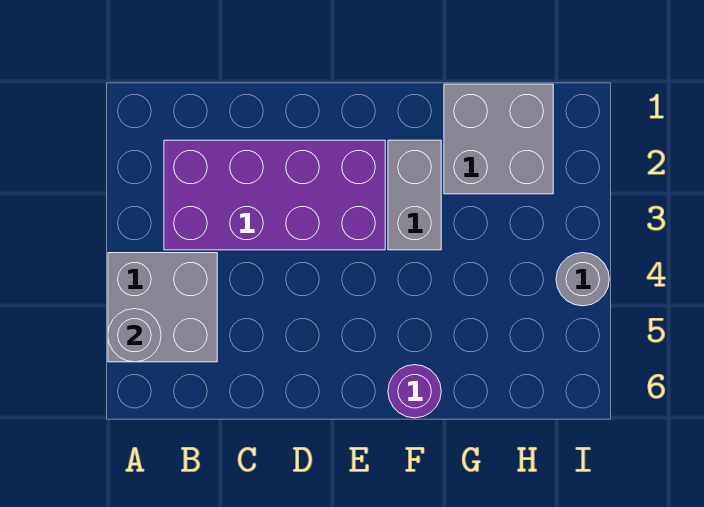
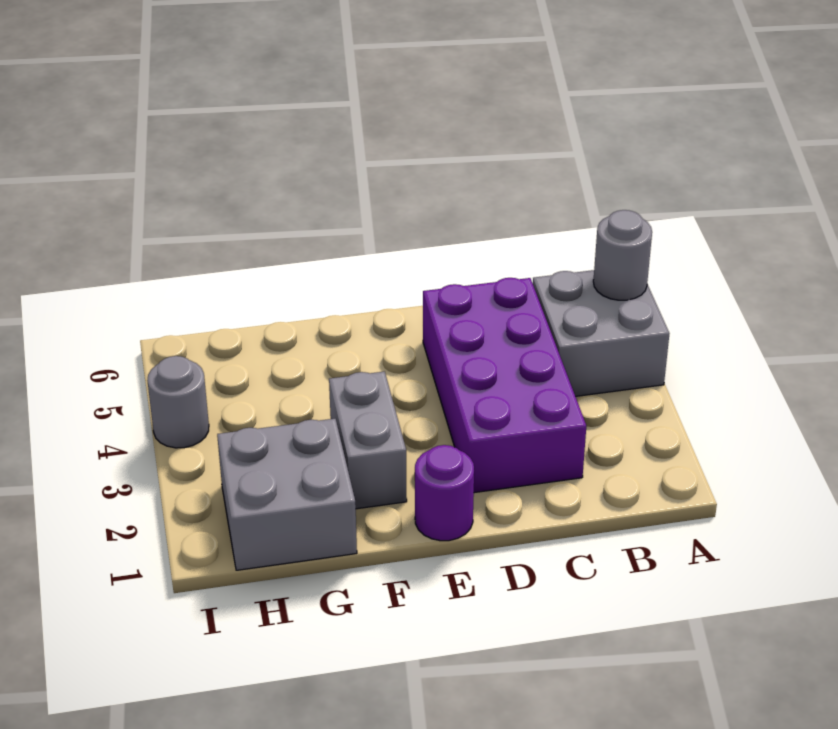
purple brick B2:E3 level 1 -> purple brick C2:D5 level 1
purple round brick F6 level 1 -> purple round brick E1 level 1

